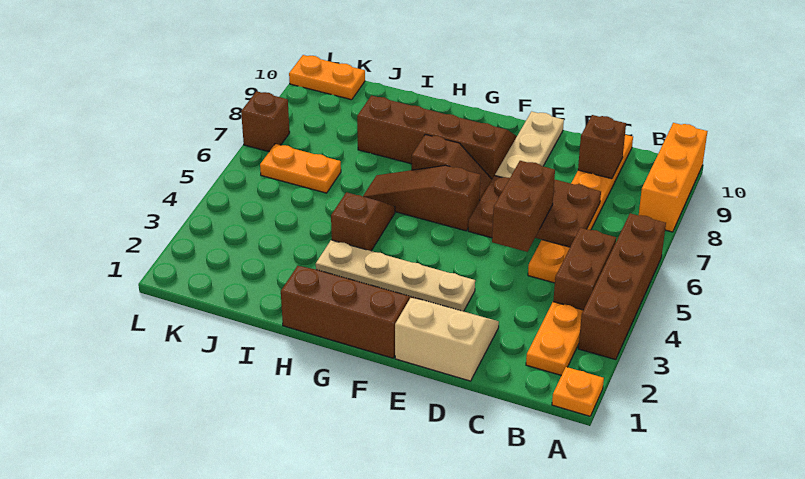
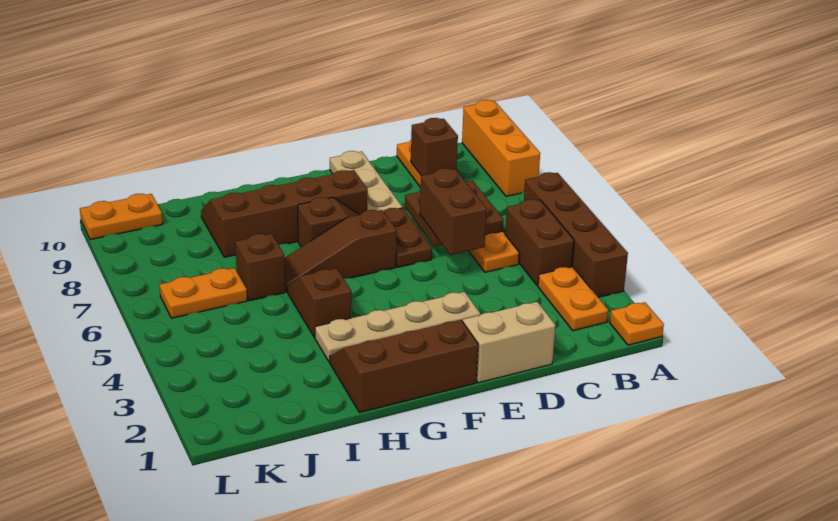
brown brick L7 level 1 -> brown brick I6 level 1

